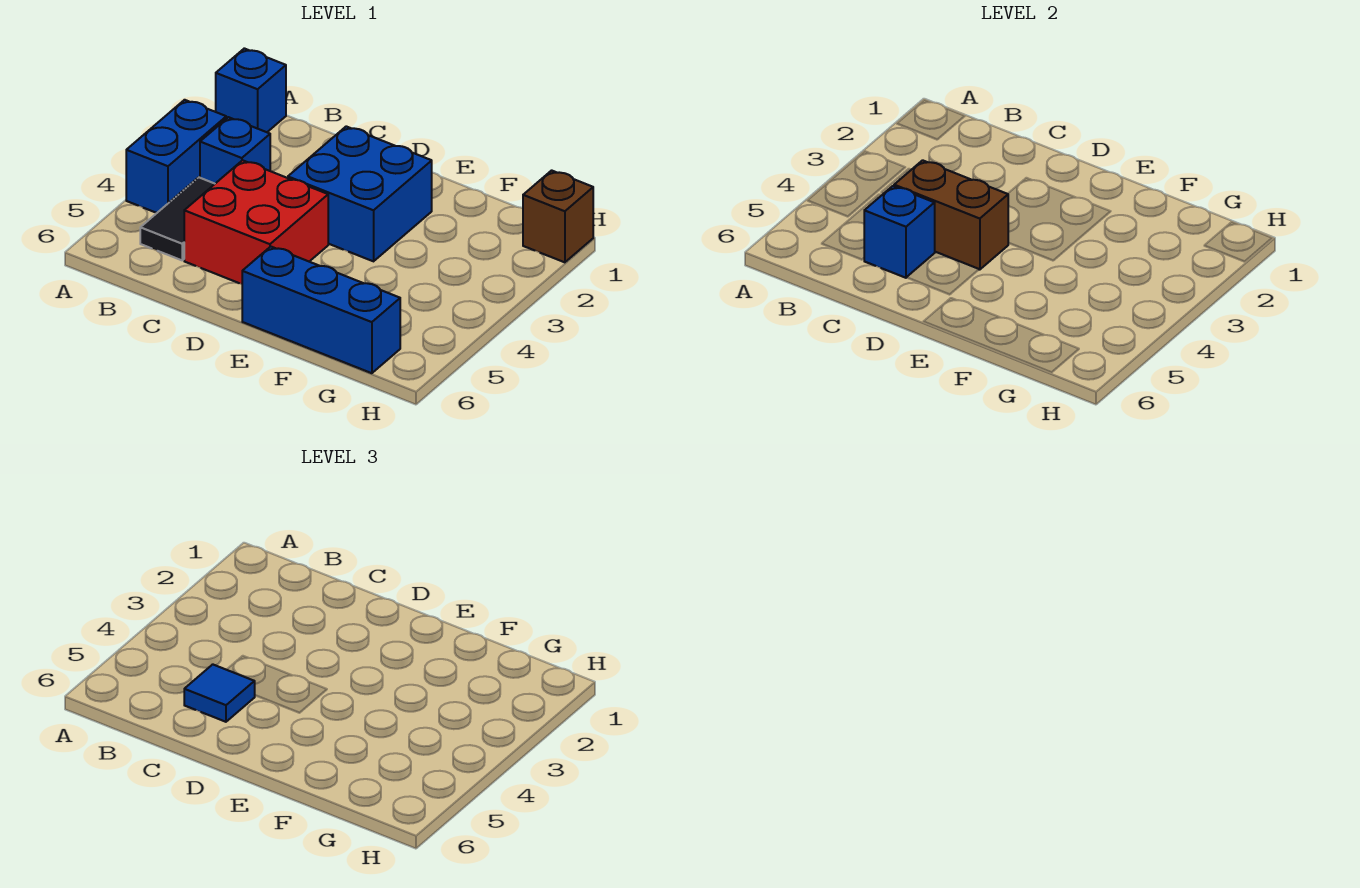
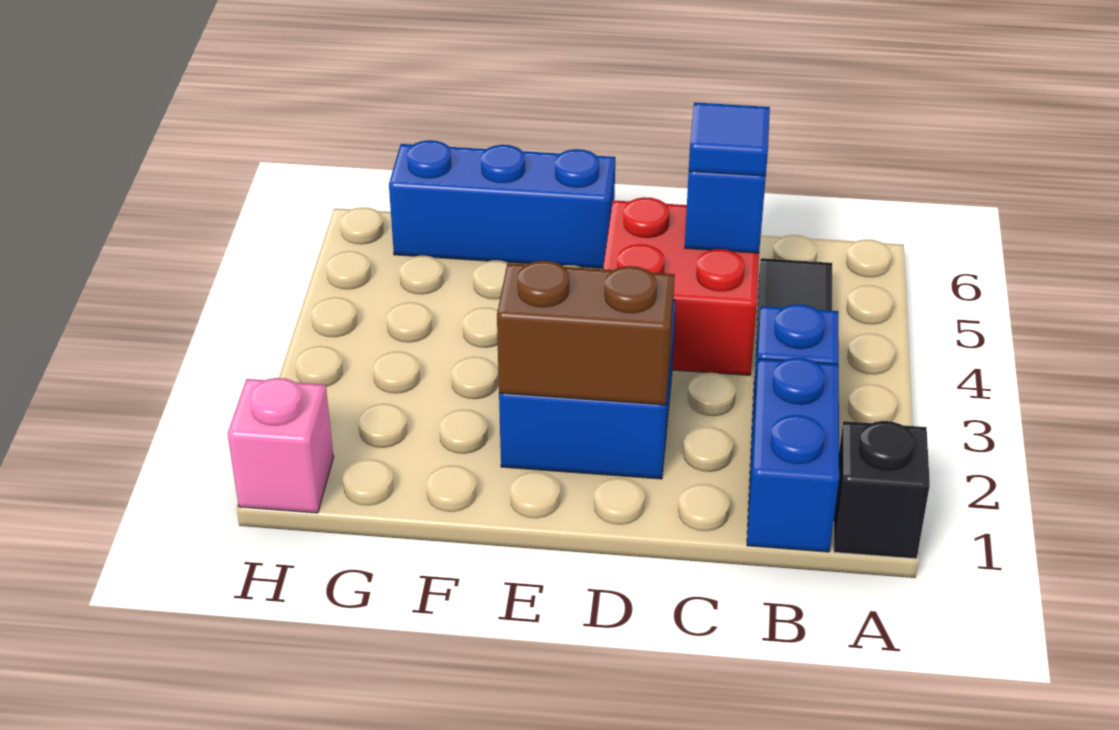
blue brick A1 level 1 -> black brick A1 level 1
blue brick A3:A4 level 1 -> blue brick B1:B2 level 1
brown brick C4:D4 level 2 -> brown brick D2:E2 level 2
brown brick H1 level 1 -> pink brick H1 level 1

